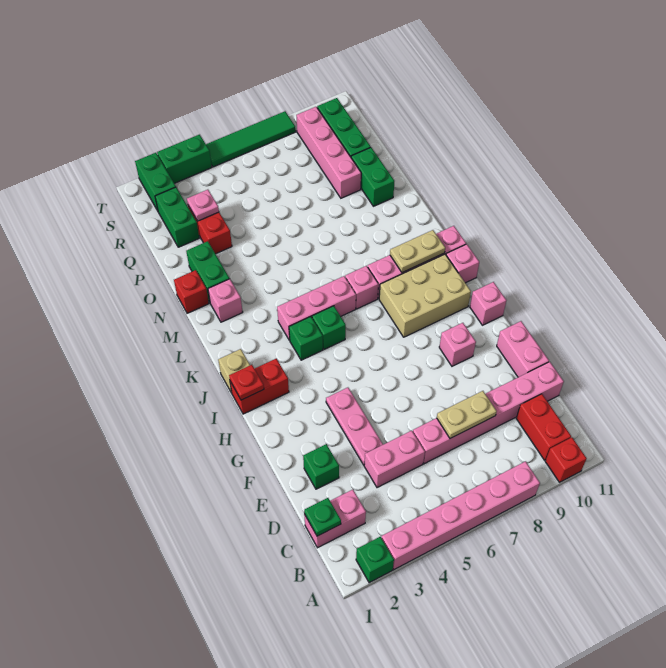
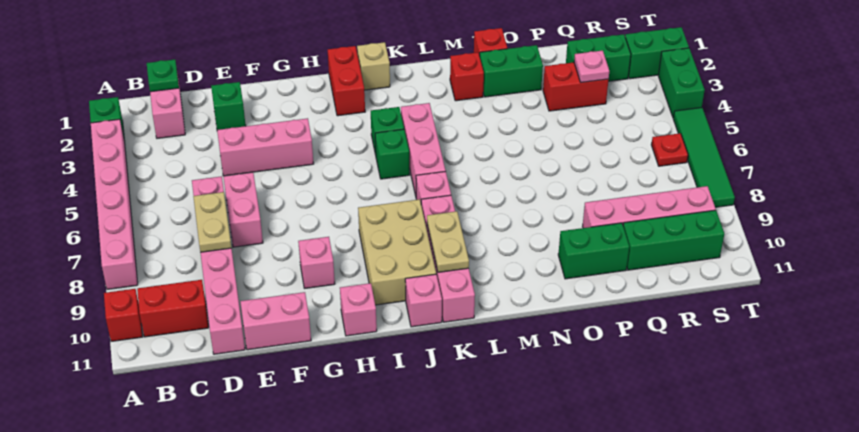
pink brick D4:D5 level 1 -> pink brick E6:E7 level 1
pink plate E4:G4 level 1 -> pink brick E4:G4 level 1
red plate I1 level 2 -> red plate S6 level 1
pink brick M2 level 1 -> red brick M2 level 1

